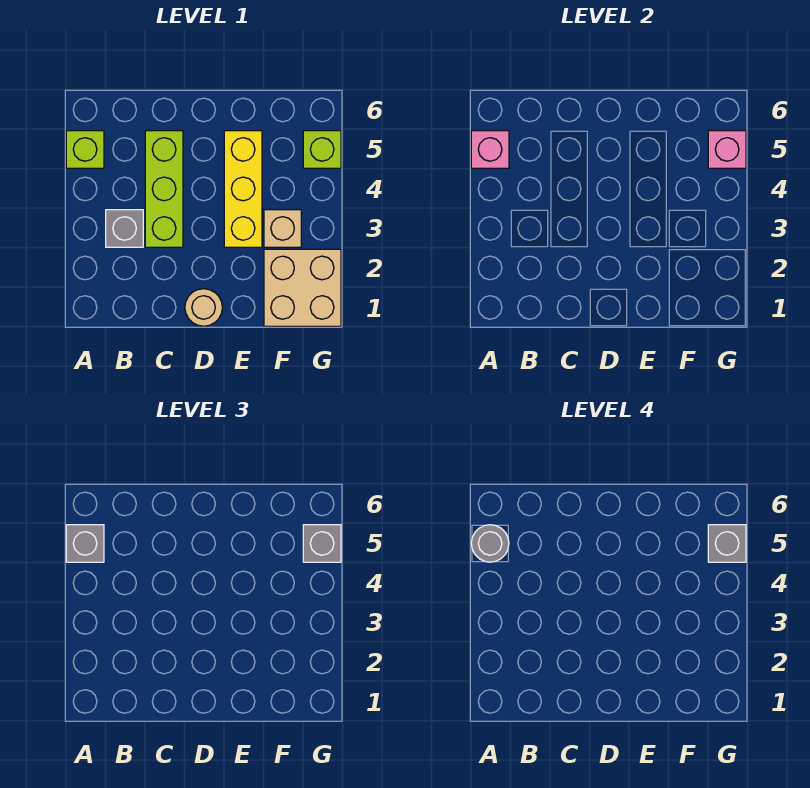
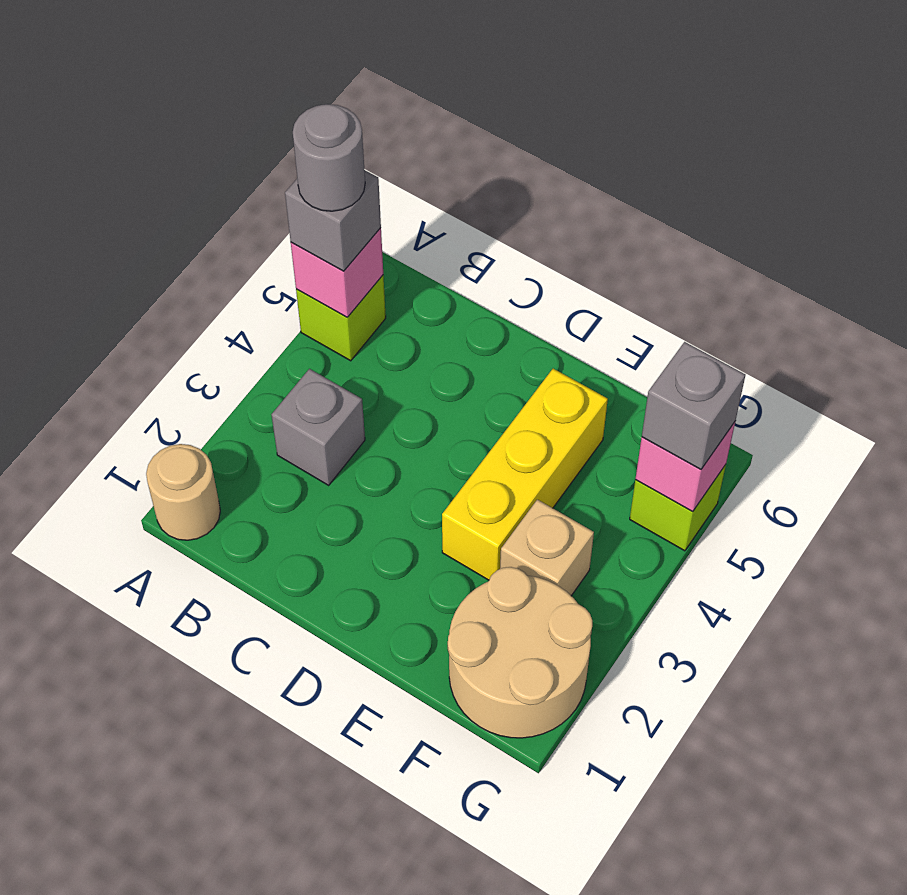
lime brick C3:C5 level 1 -> none
tan round brick D1 level 1 -> tan round brick A1 level 1
tan brick F1:G2 level 1 -> tan round brick F1:G2 level 1
grey brick G5 level 4 -> none

